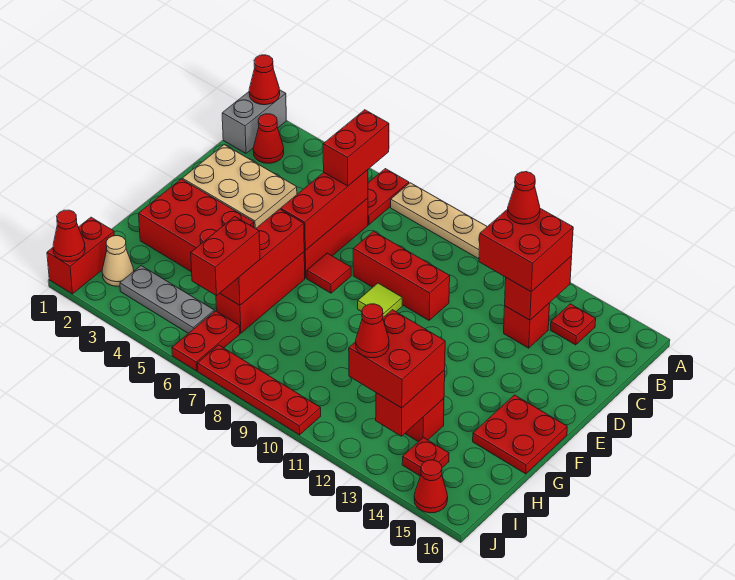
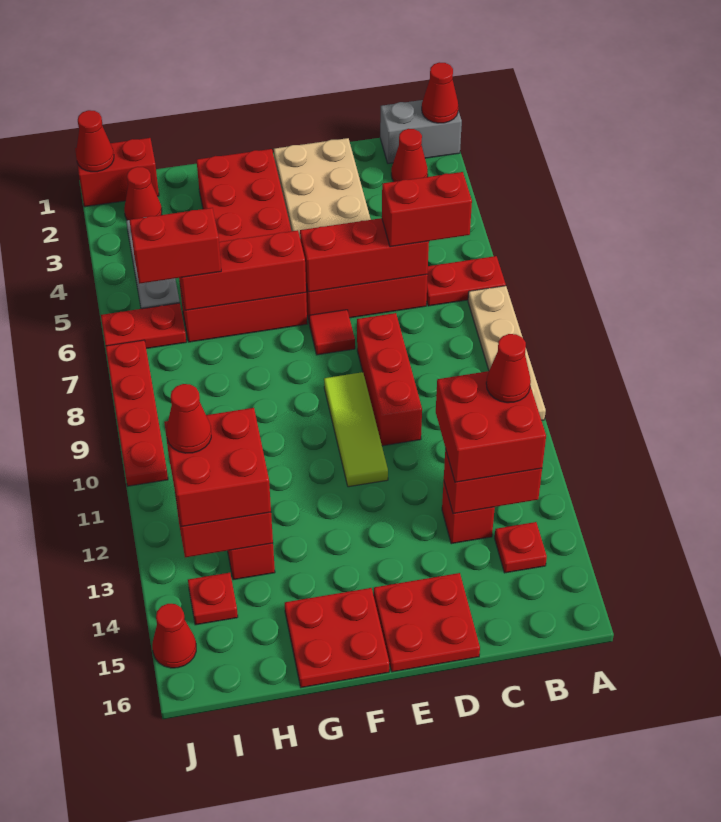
none -> red plate D15:E16 level 1
lime tile E9 level 1 -> lime tile E9:E11 level 1
tan cone I2 level 1 -> red cone I2 level 1

